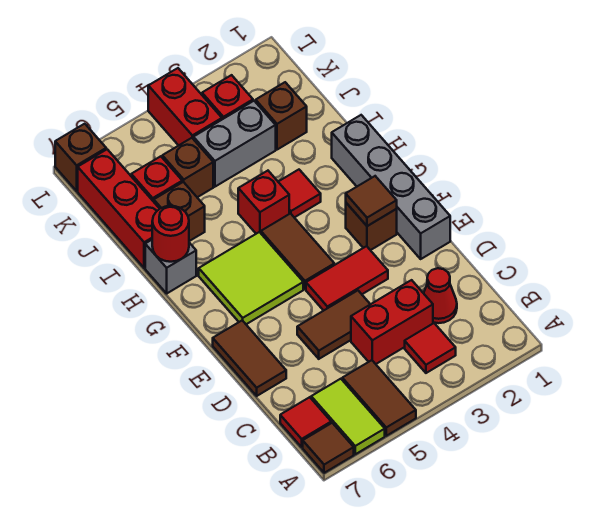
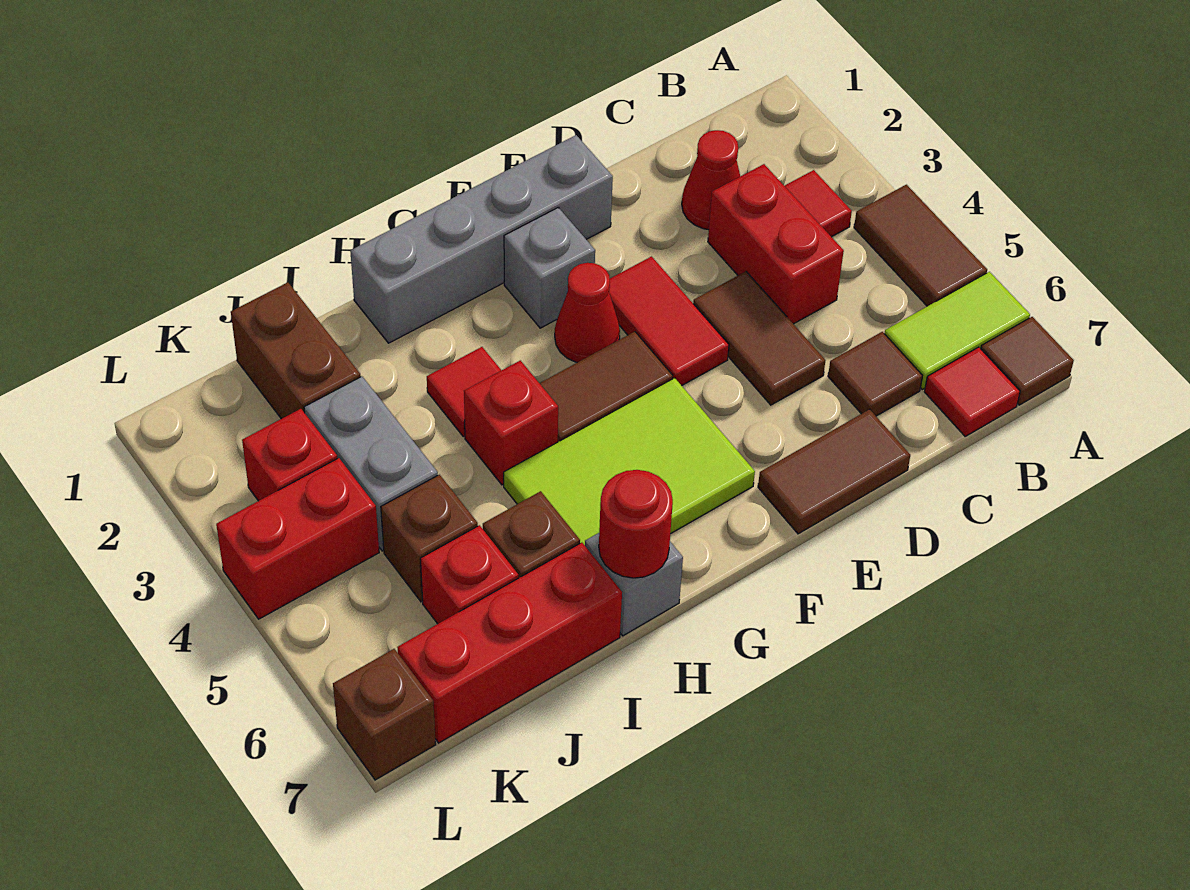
brown tile A5:B5 level 1 -> brown tile A4:A5 level 1
brown brick F2 level 1 -> grey brick F2 level 1
brown tile F2 level 2 -> brown tile C6 level 1
none -> red cone F3 level 1
lime tile F5:G6 level 1 -> lime tile F5:H6 level 1
brown brick J2 level 1 -> brown brick J1:J2 level 1

